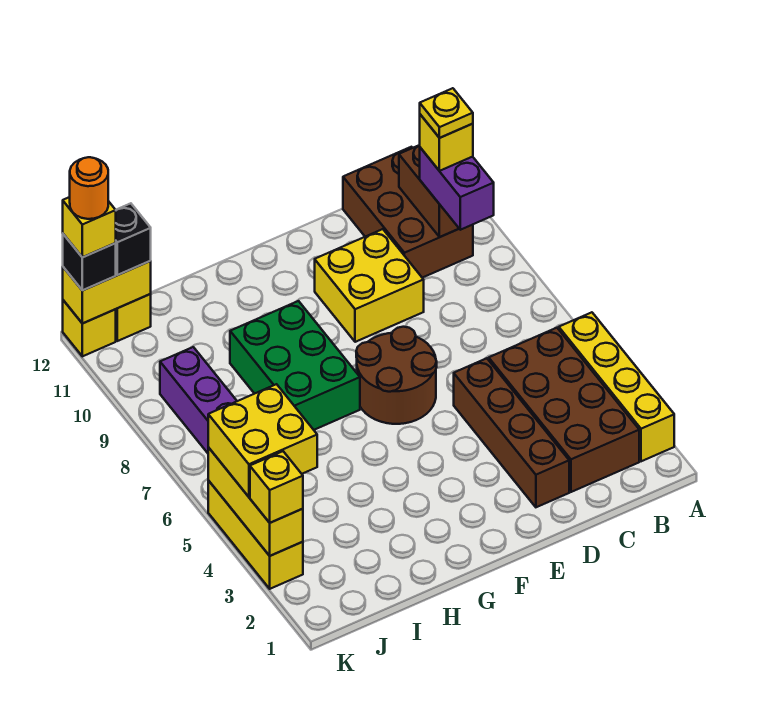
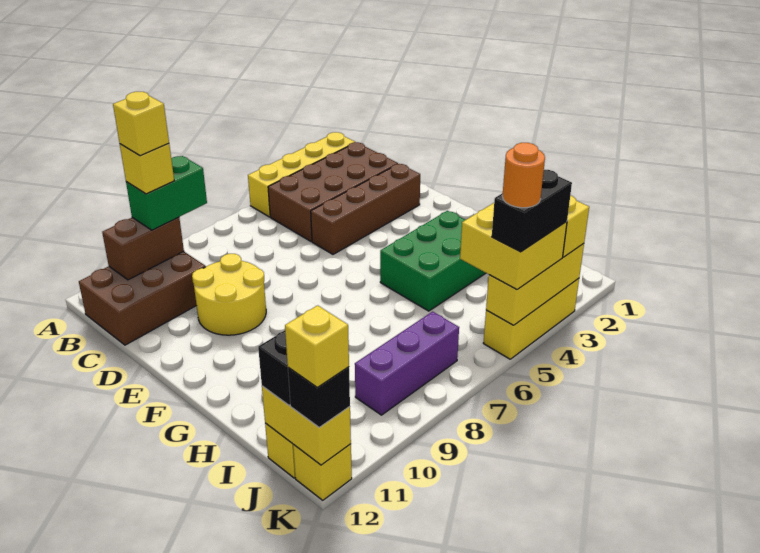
purple brick B9:B10 level 3 -> green brick B9:B10 level 3
yellow plate B10 level 5 -> yellow brick B10 level 5
yellow brick D9:E10 level 1 -> yellow round brick D9:E10 level 1
brown round brick E6:F7 level 1 -> none
green brick G7:H9 level 1 -> green brick G3:H5 level 1
none -> black brick K4:K5 level 4
orange round brick K12 level 5 -> orange round brick K5 level 5

